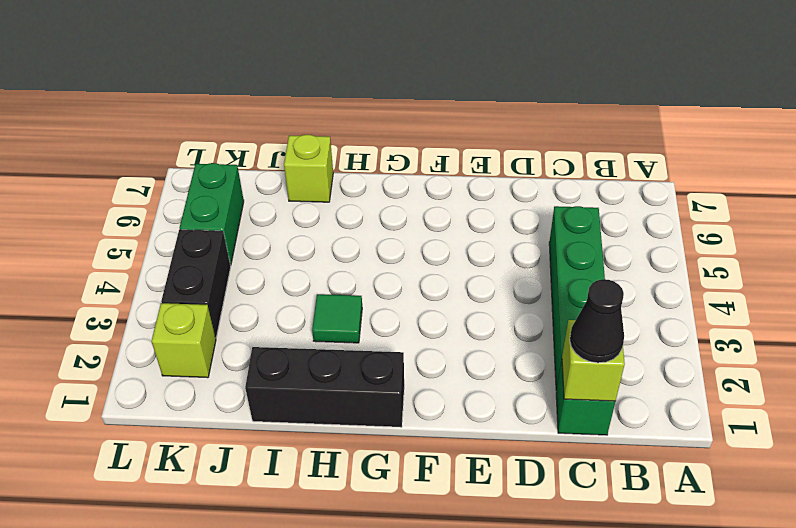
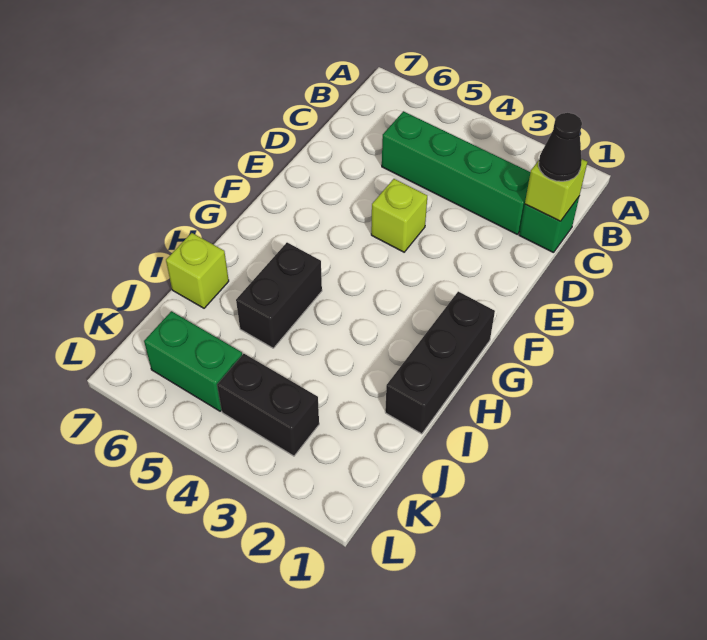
green tile H3 level 1 -> none
none -> black brick H5:I5 level 1
lime brick K2 level 1 -> lime brick E4 level 1

